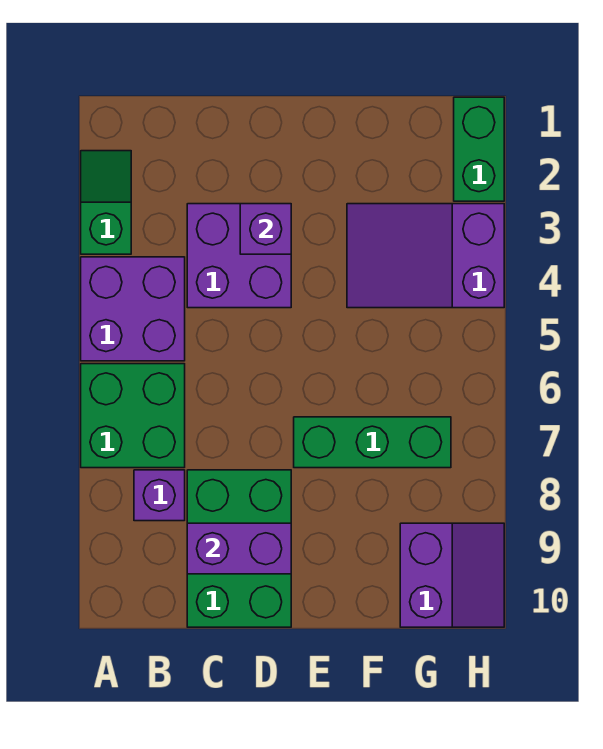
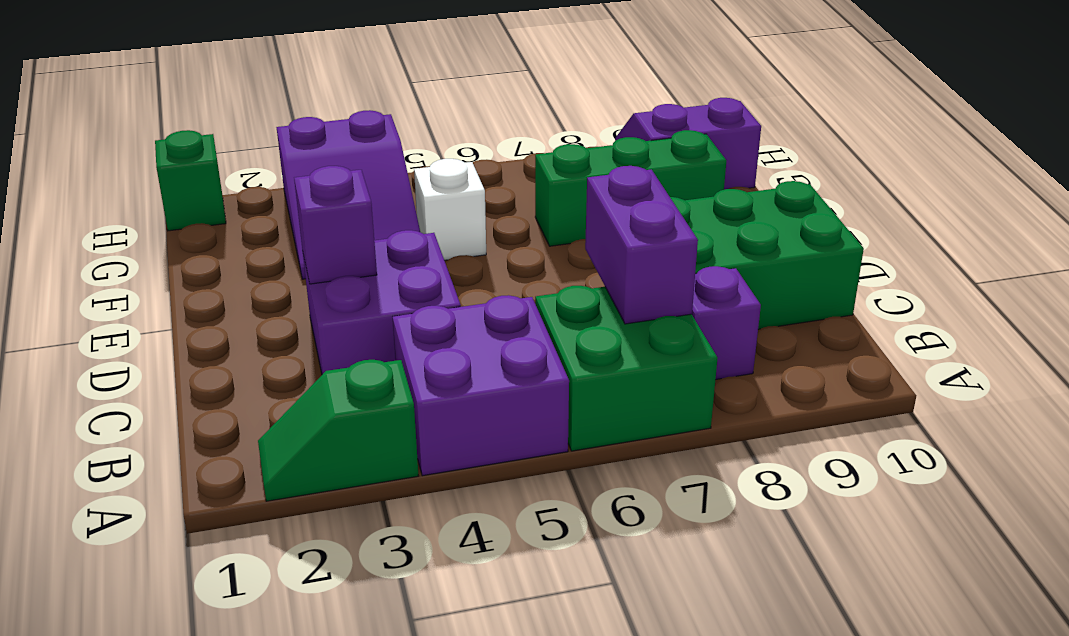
purple brick C9:D9 level 2 -> purple brick B7:C7 level 2
green brick E7:G7 level 1 -> green brick F7:F9 level 1
none -> white brick F5 level 1
green brick H1:H2 level 1 -> green brick H1 level 1

